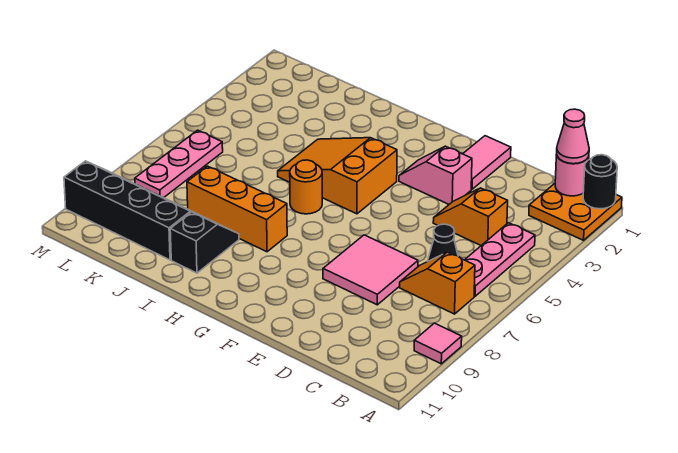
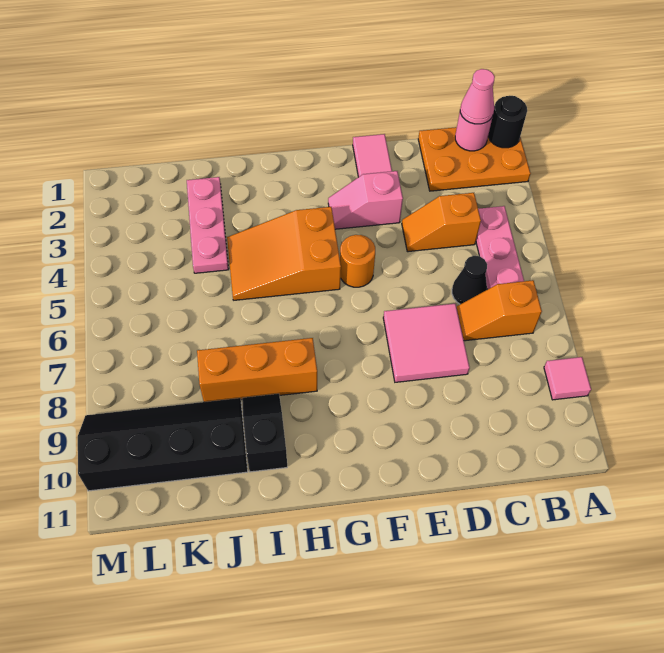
orange plate A1:B2 level 1 -> orange plate A1:C2 level 1
orange round brick H6 level 1 -> orange round brick F5 level 1
pink plate L6:L8 level 1 -> pink plate J2:J4 level 1

